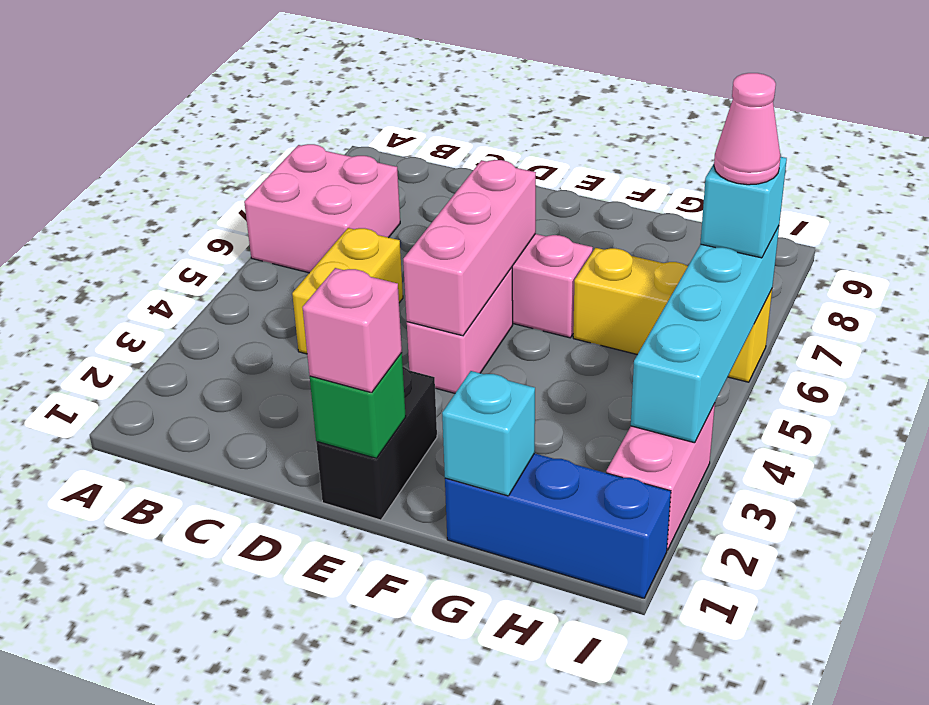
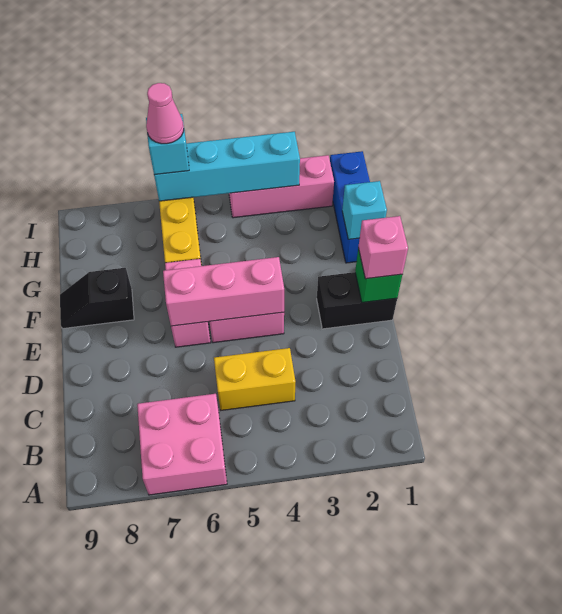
none -> black slope F8:F9 level 1 top 8
pink brick I2:I3 level 1 -> pink brick I2:I4 level 1

